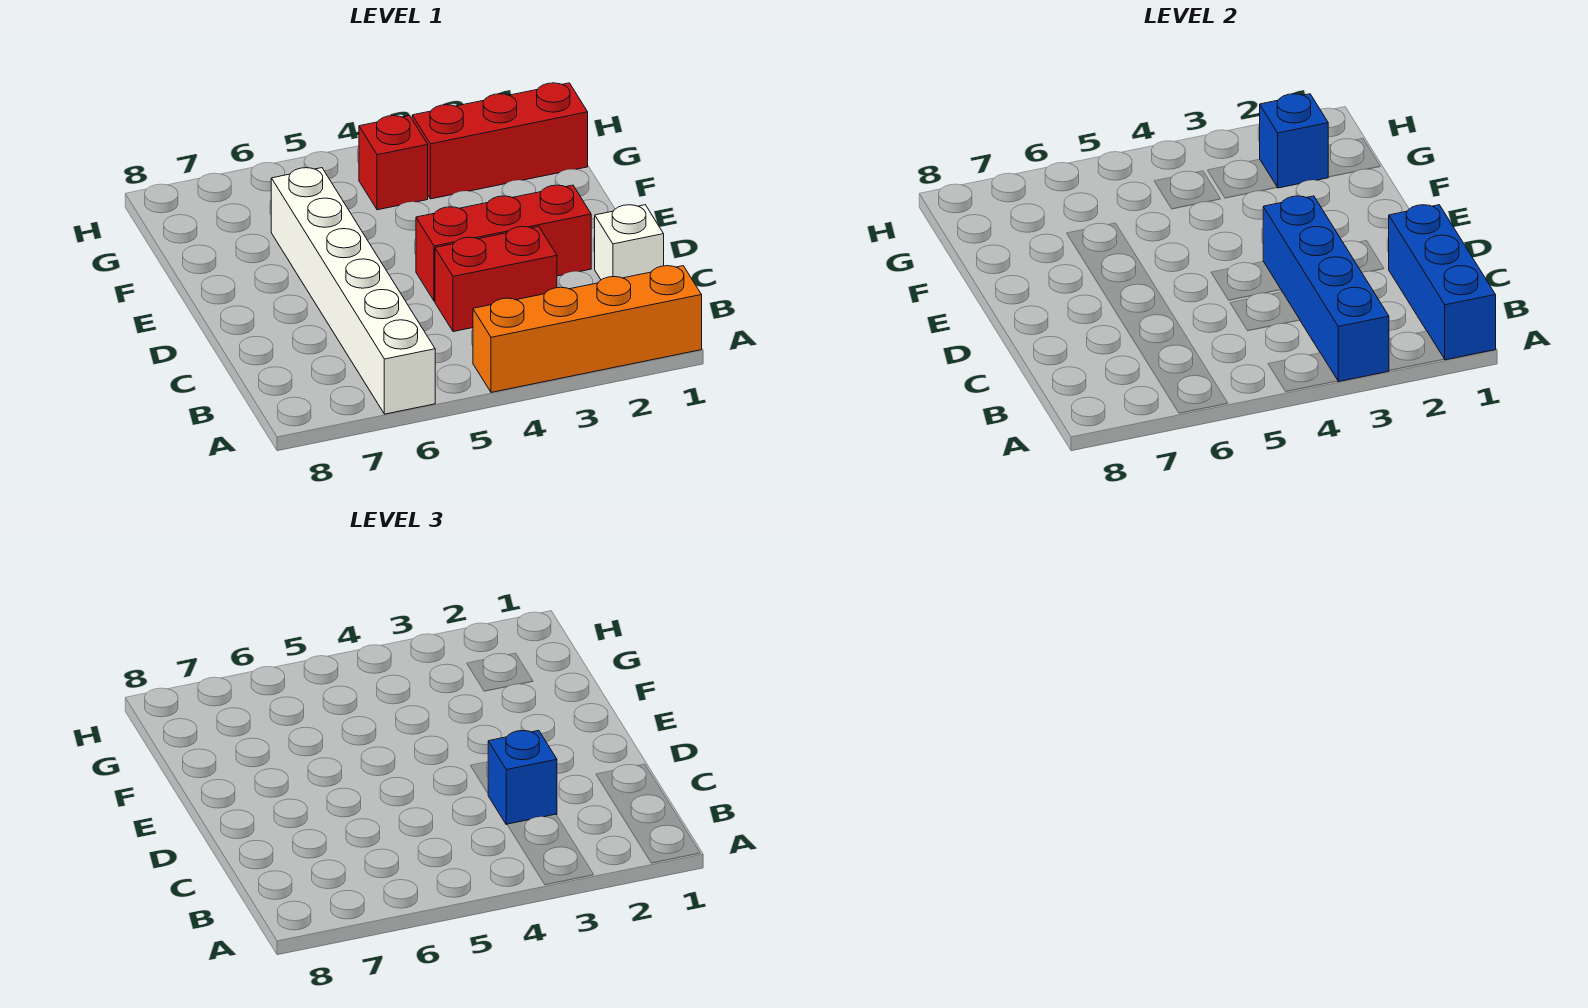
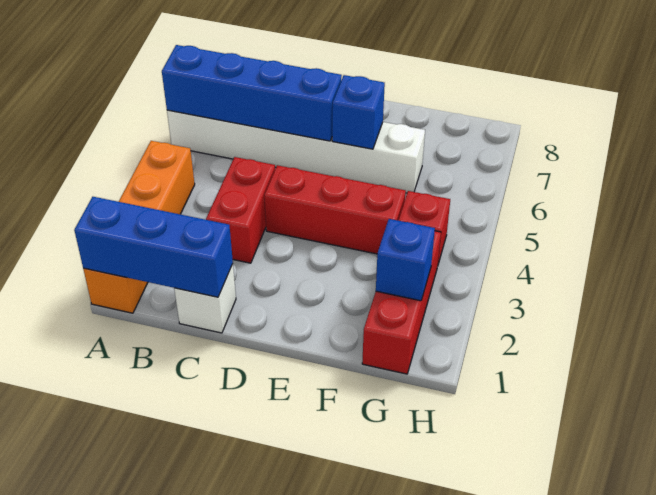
blue brick A3:D3 level 2 -> blue brick A6:D6 level 2
blue brick C3 level 3 -> blue brick E6 level 2
red brick D2:D4 level 1 -> red brick D4:F4 level 1

